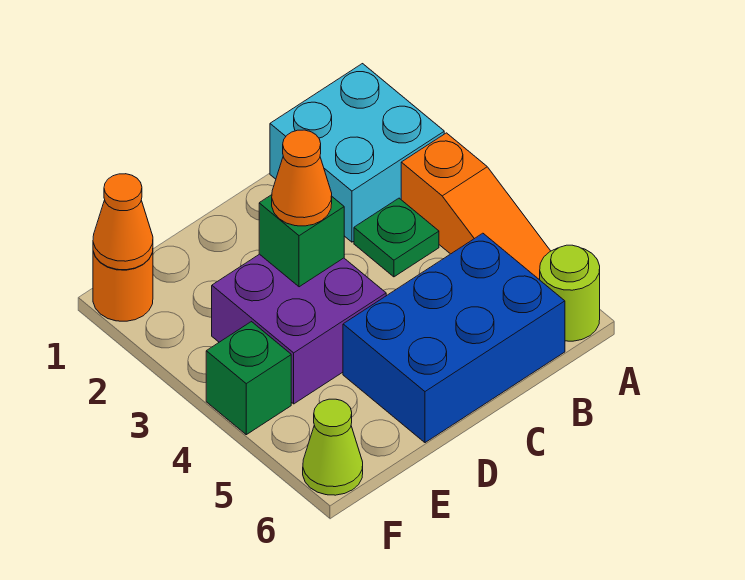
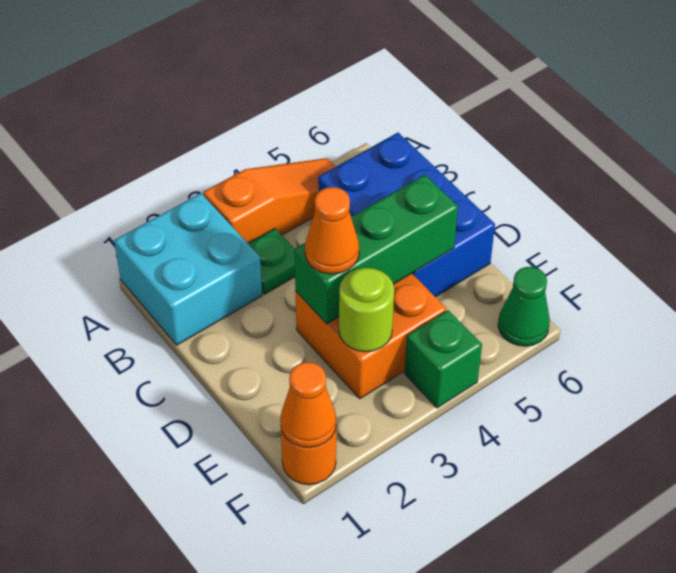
lime round brick A6 level 1 -> lime round brick E3 level 2
purple brick D3:E4 level 1 -> orange brick D3:E4 level 1
green brick D3 level 2 -> green brick D3:D5 level 2
lime cone F6 level 1 -> green cone F6 level 1

